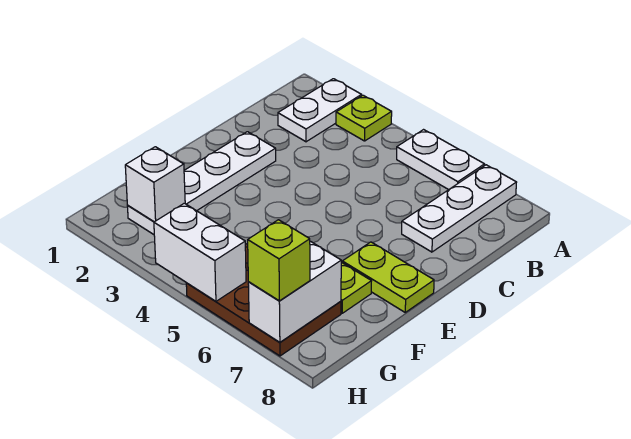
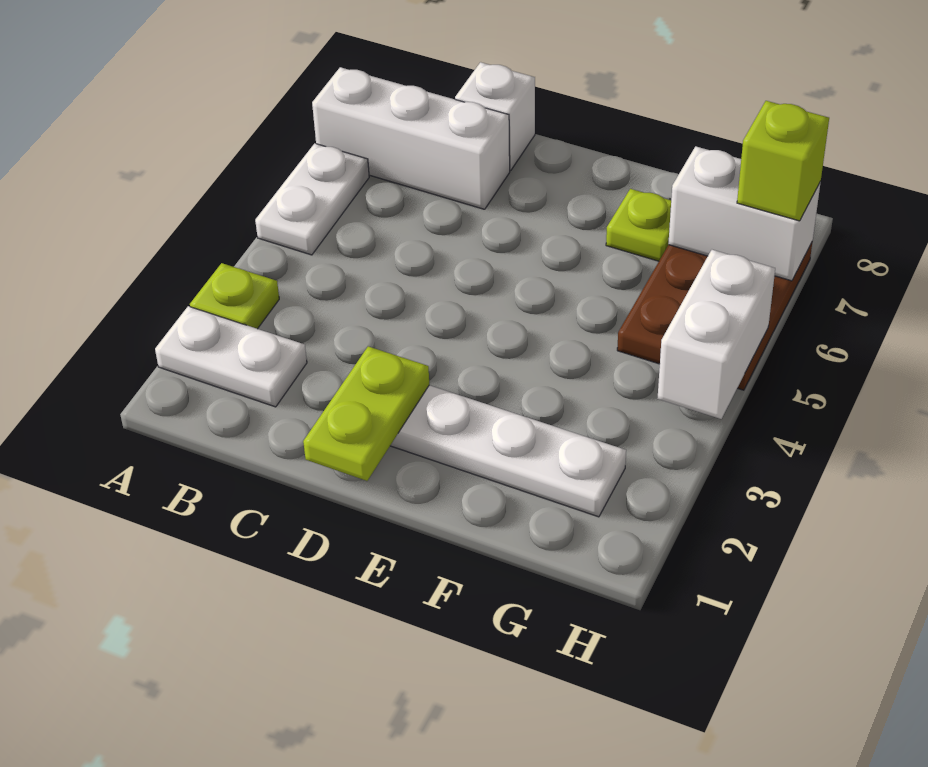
white plate A7:C7 level 1 -> white brick A7:C7 level 1
lime plate E7:E8 level 1 -> lime plate D1:D2 level 2
white brick G2 level 2 -> white brick C8 level 1

